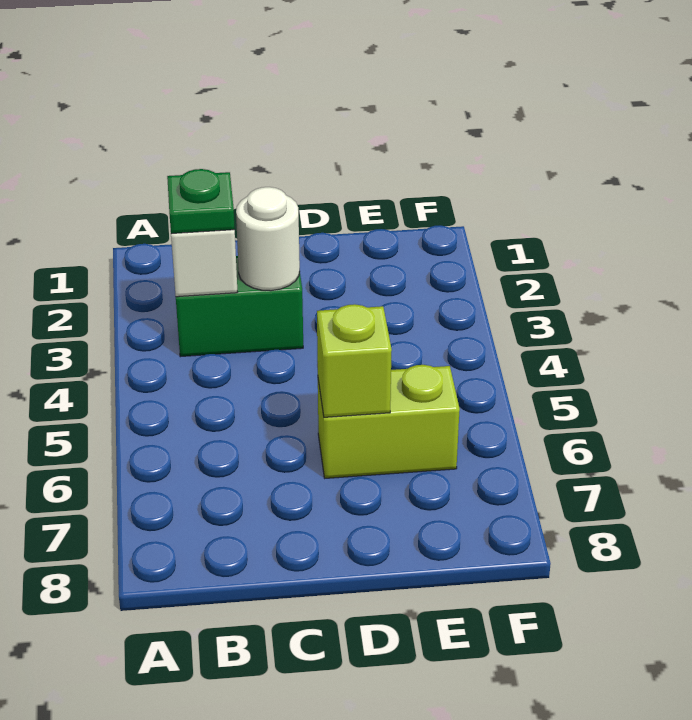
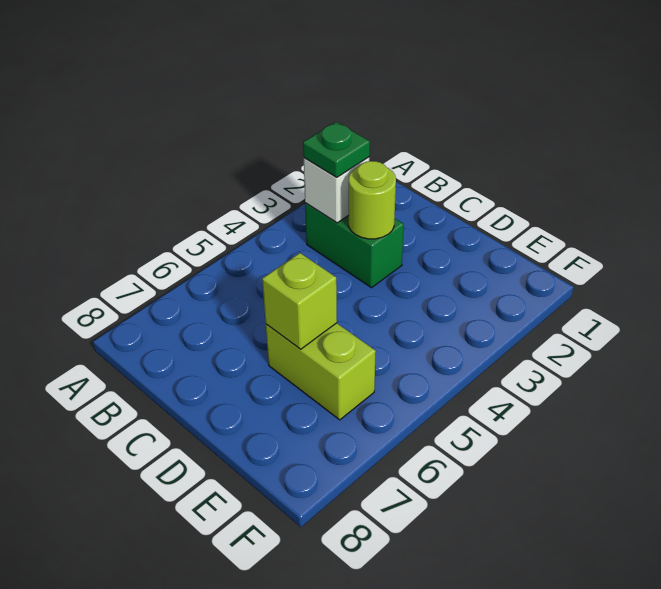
white round brick C3 level 2 -> lime round brick C3 level 2

